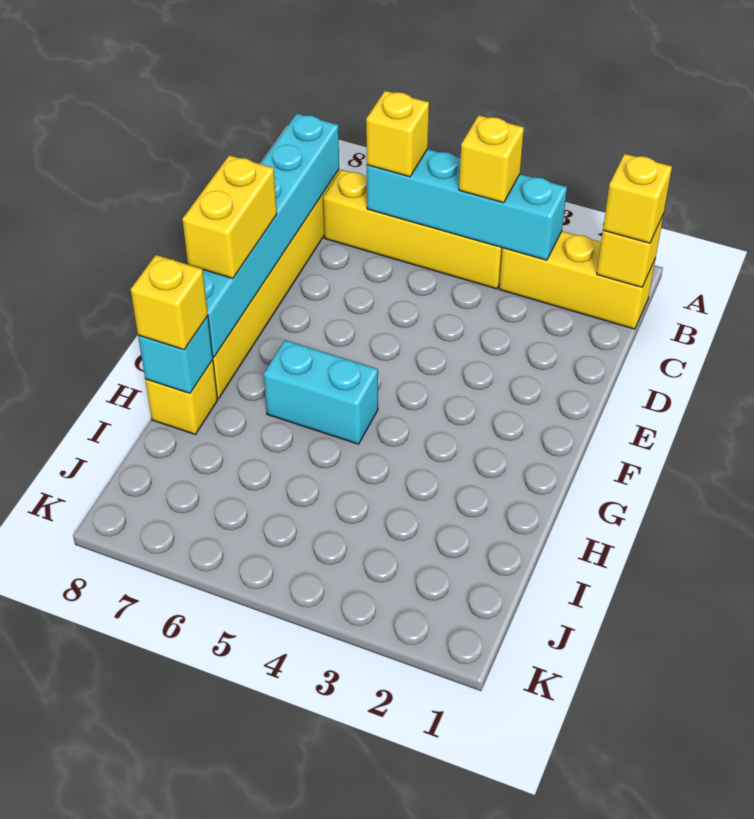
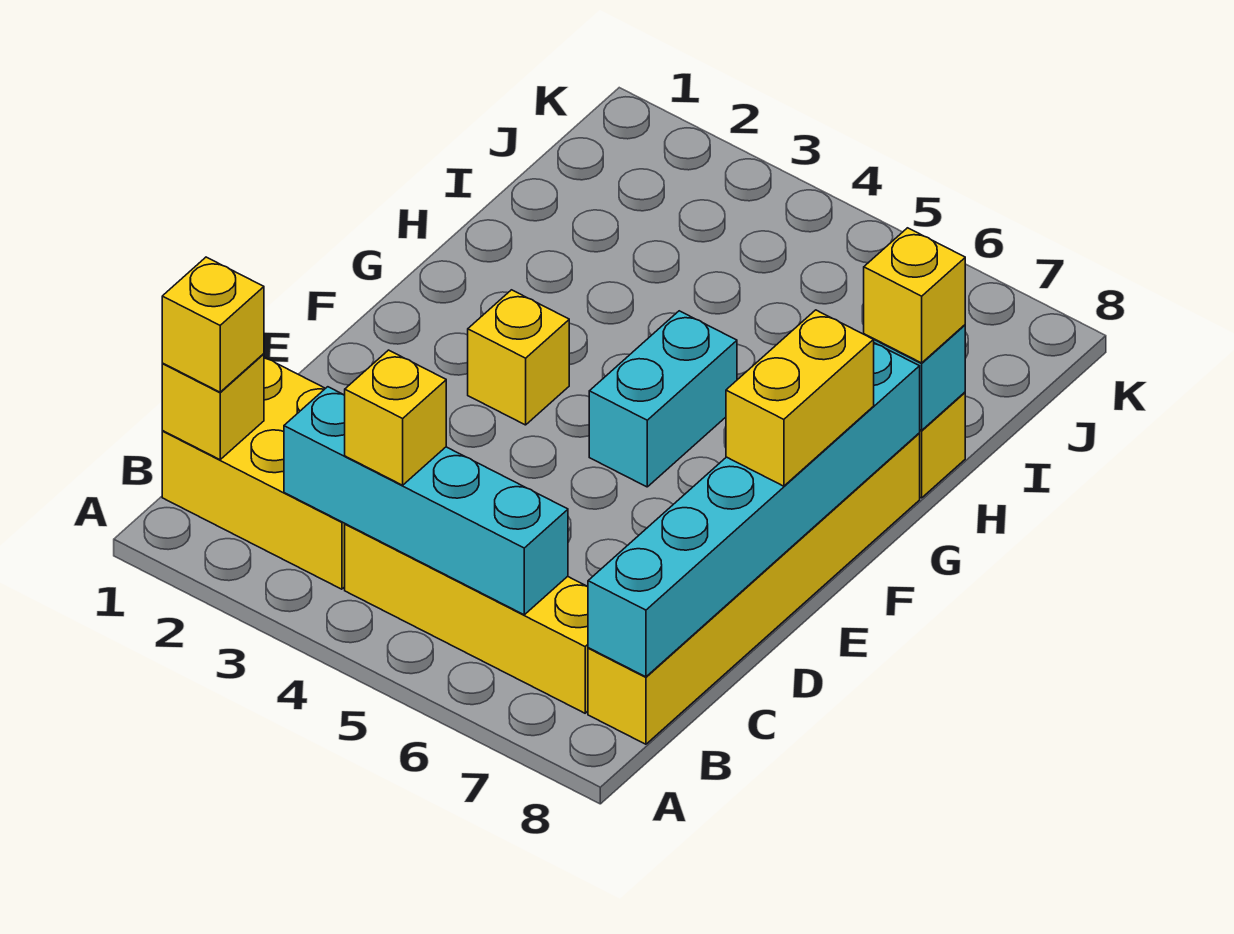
yellow brick B1:B3 level 1 -> yellow brick B1:C3 level 1
yellow brick B6 level 3 -> yellow brick F3 level 1
cyan brick G5:G6 level 1 -> cyan brick F5:G5 level 1

